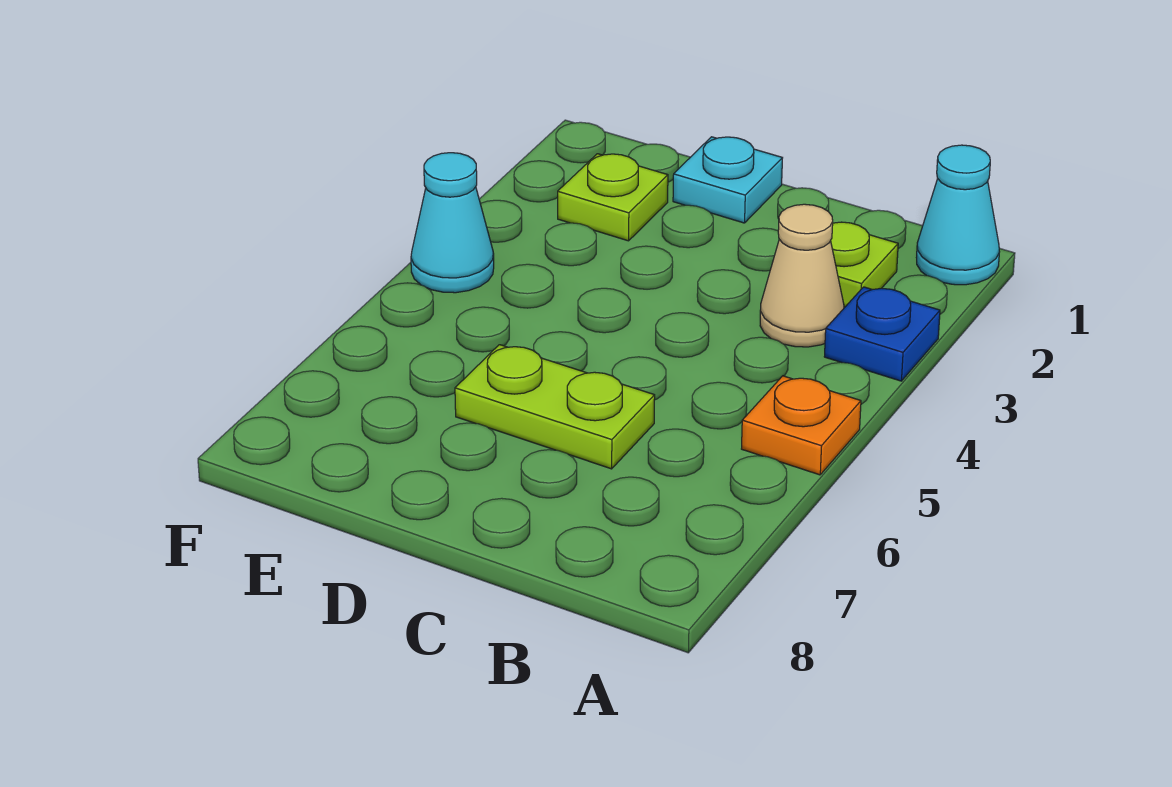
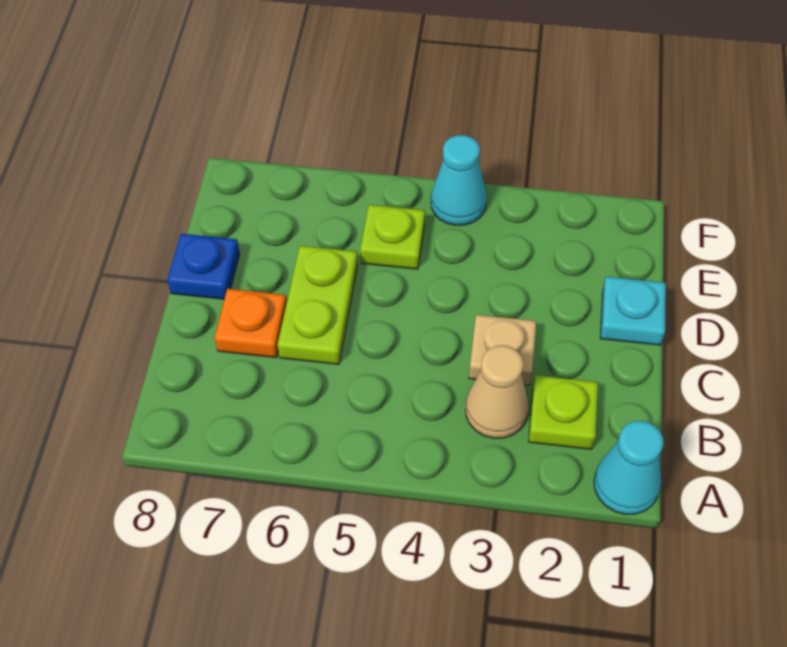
blue plate A3 level 1 -> blue plate D8 level 1
orange plate A5 level 1 -> orange plate C7 level 1
none -> tan plate C3 level 1
lime plate E2 level 1 -> lime plate E5 level 1

